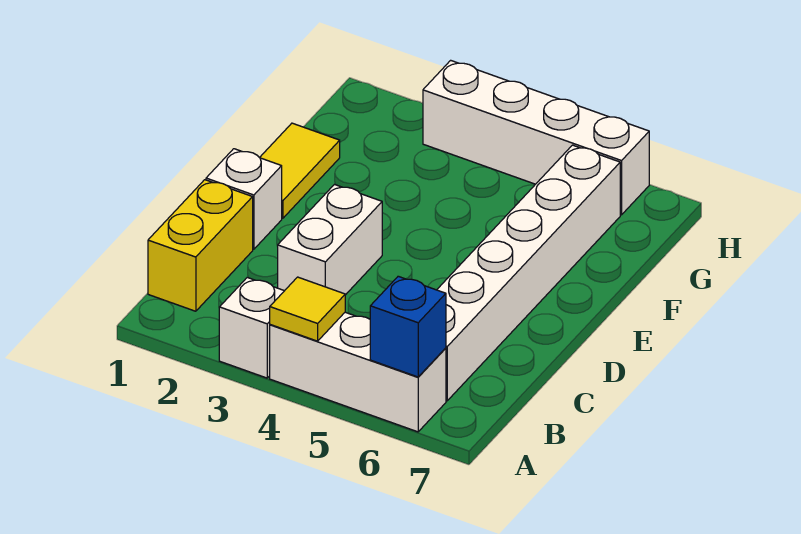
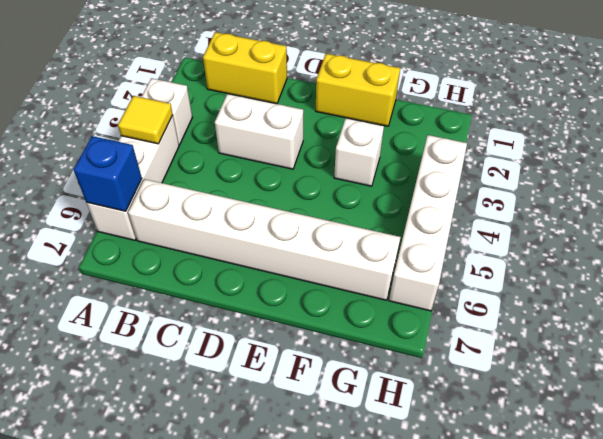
white brick D1 level 1 -> white brick F3 level 1
yellow tile E1:F1 level 1 -> yellow brick E1:F1 level 1

